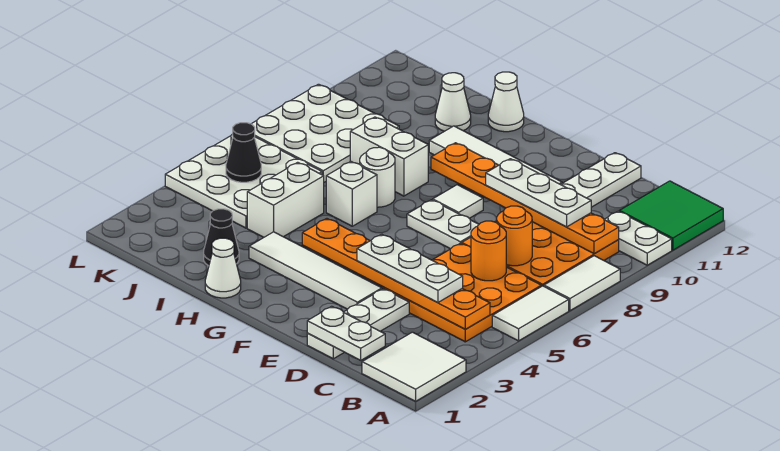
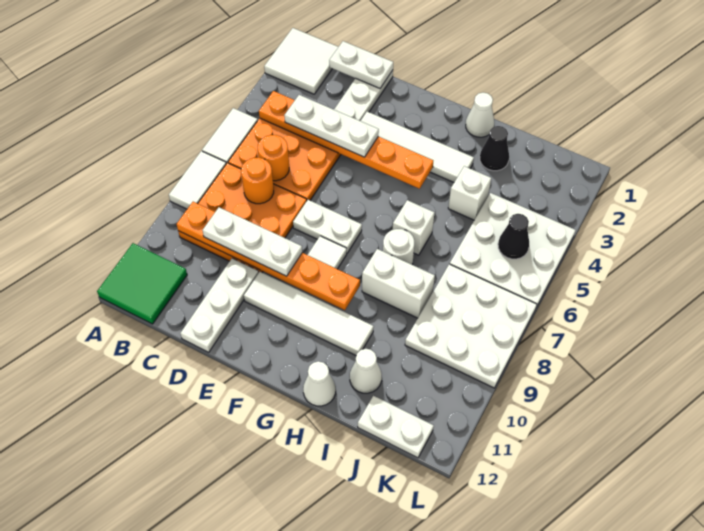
white plate A10:B10 level 1 -> white plate J12:K12 level 1
white brick I4:I5 level 1 -> white brick I4 level 1

